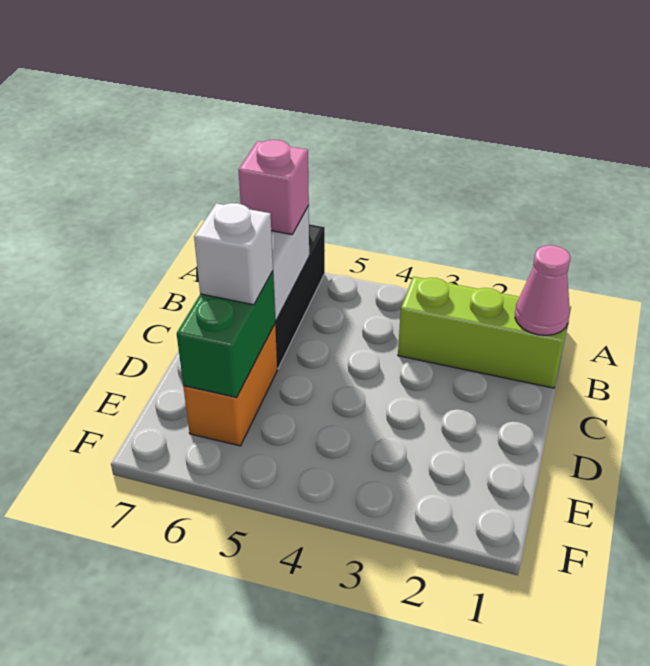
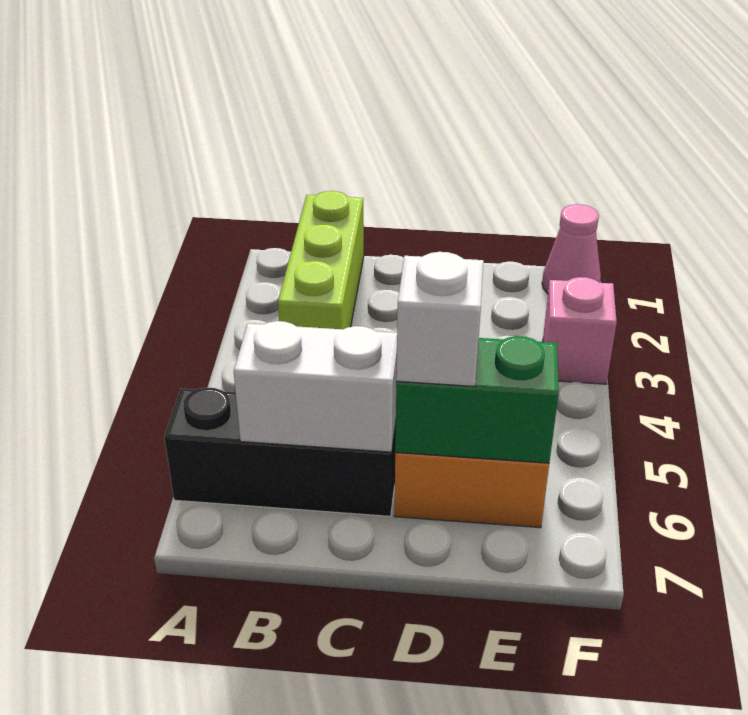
pink cone B1 level 2 -> pink cone F1 level 1
pink brick B6 level 3 -> pink brick F3 level 1

